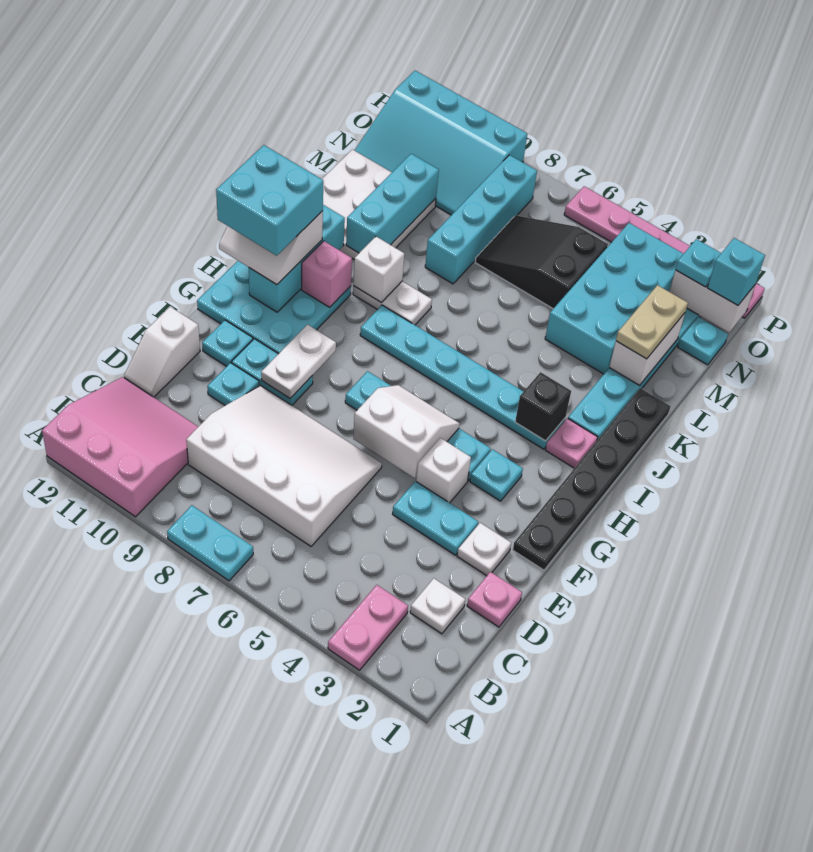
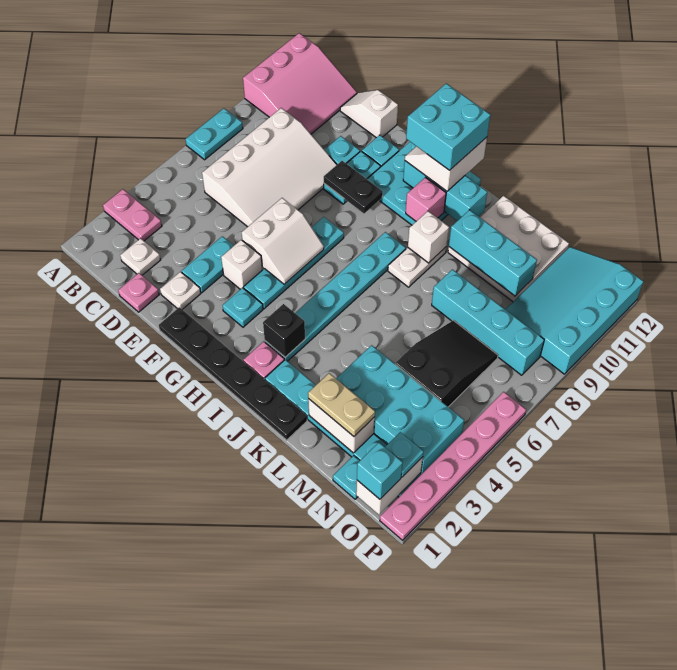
white plate F9:G9 level 2 -> black plate F9:G9 level 2

